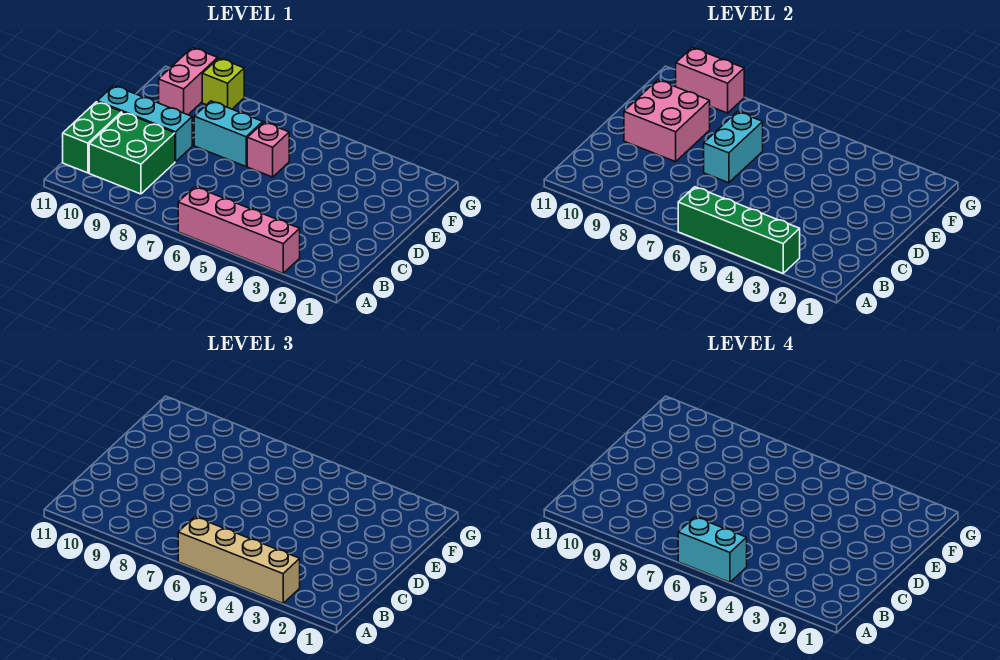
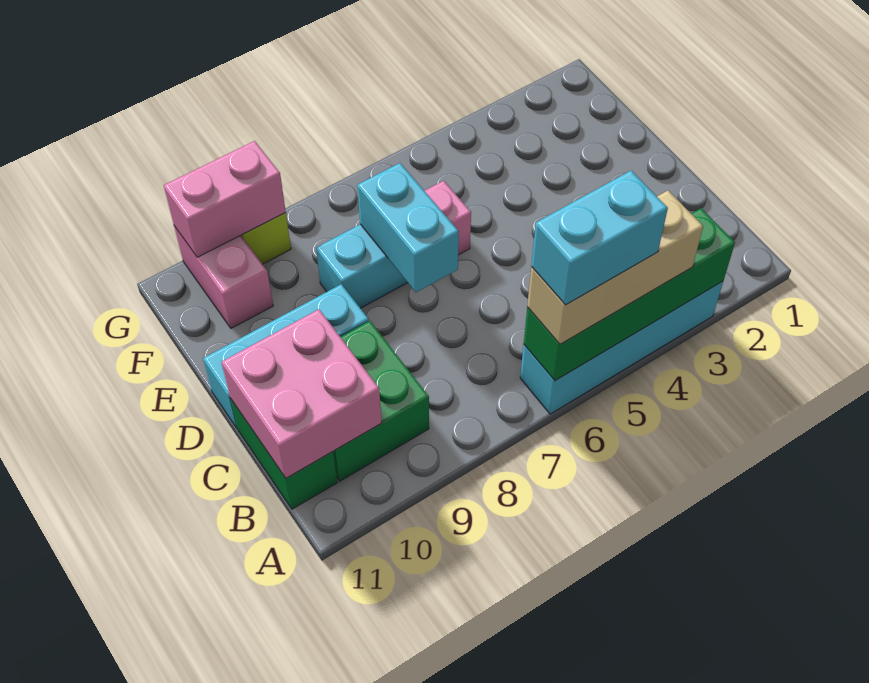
pink brick A3:A6 level 1 -> cyan brick A3:A6 level 1
tan brick A3:A6 level 3 -> tan brick A4:A6 level 3
pink brick D9:E10 level 2 -> pink brick B10:C11 level 2

